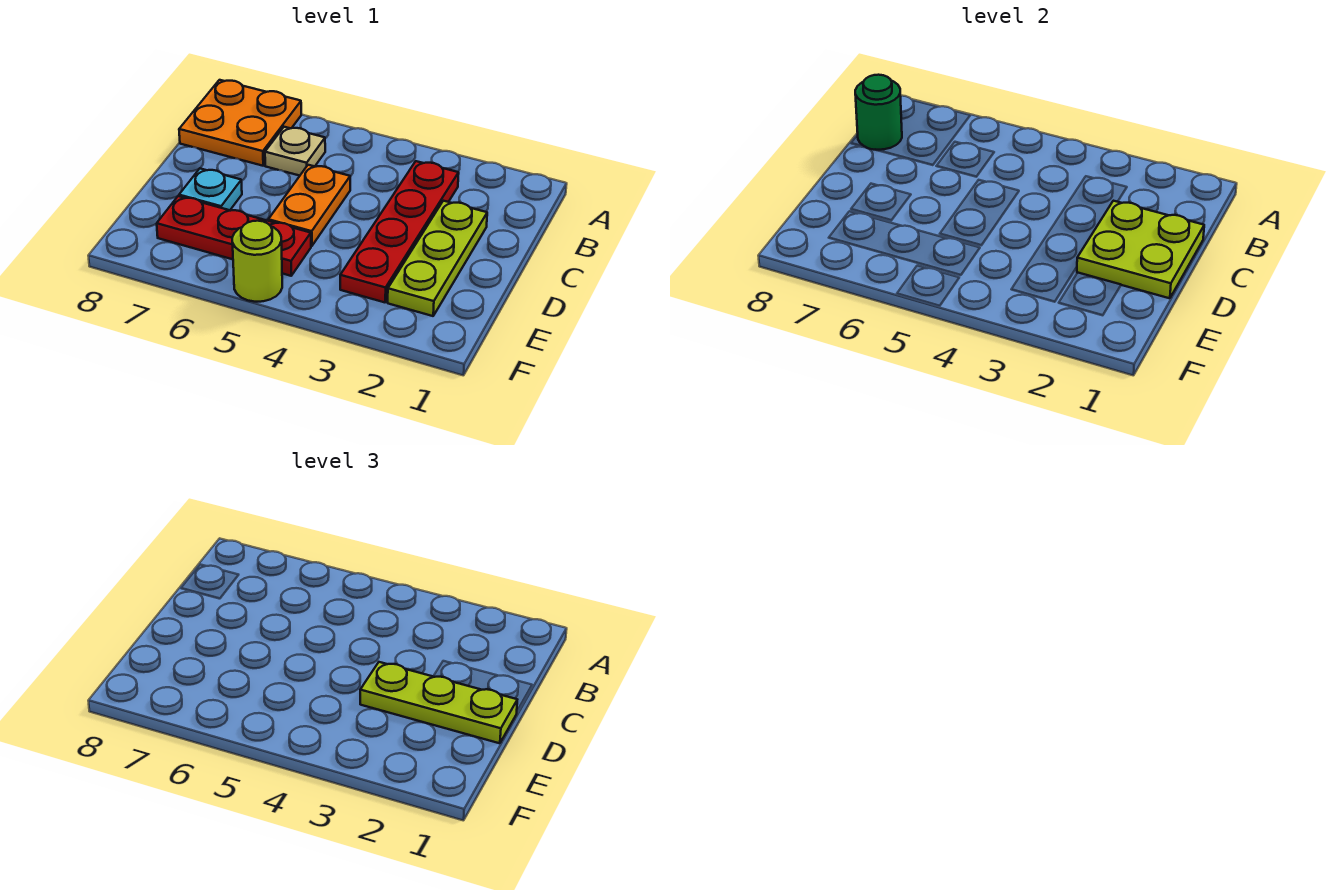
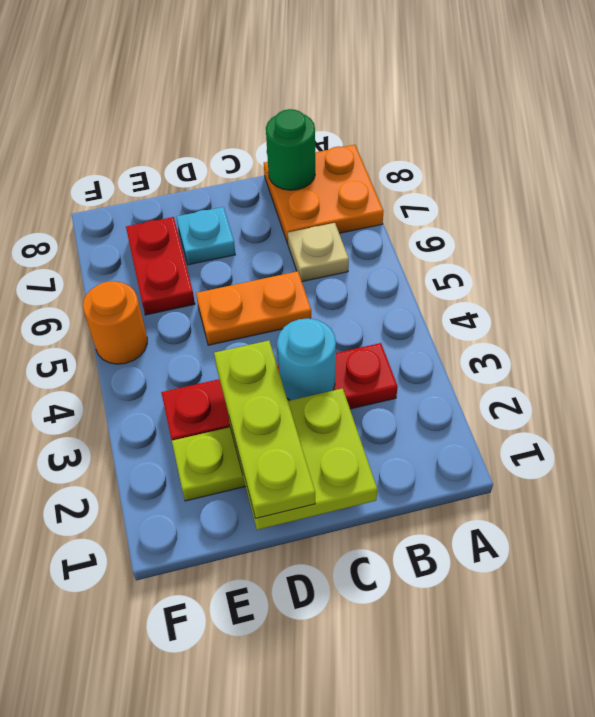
none -> cyan round brick C3 level 2
red plate E5:E7 level 1 -> red plate E6:E7 level 1
lime round brick F5 level 1 -> orange round brick F5 level 1

